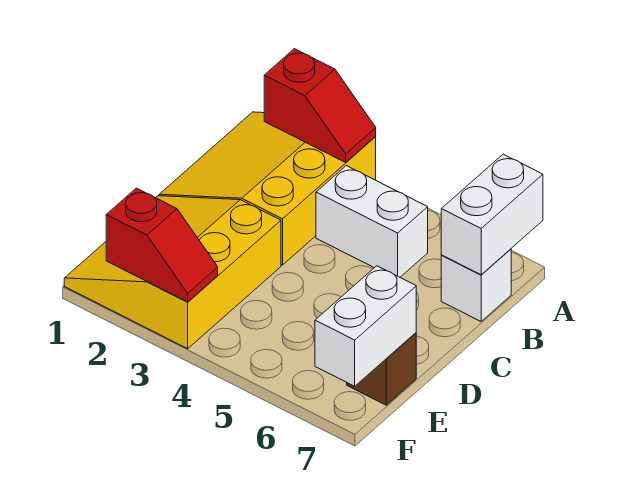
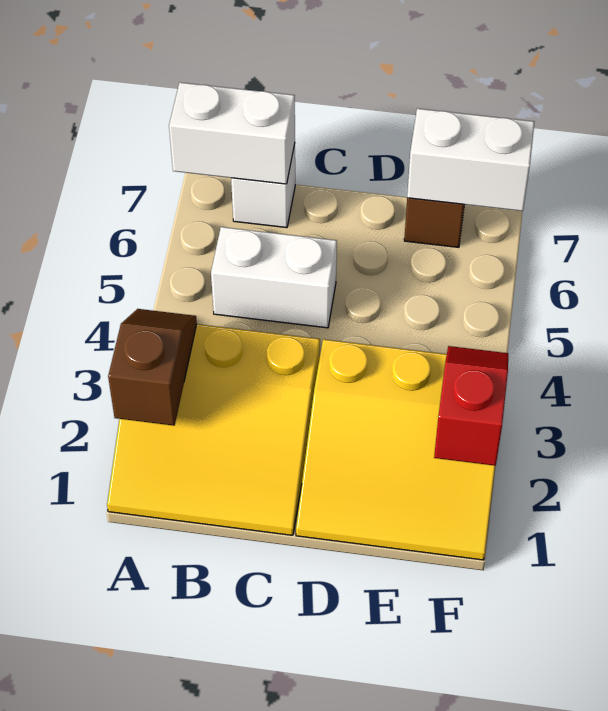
red slope A2:A3 level 2 top 2 -> brown slope A2:A3 level 2 top 2
white brick B4:B5 level 1 -> white brick B5:C5 level 1

